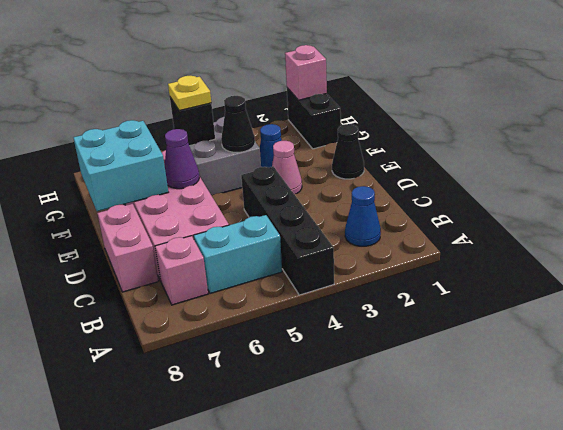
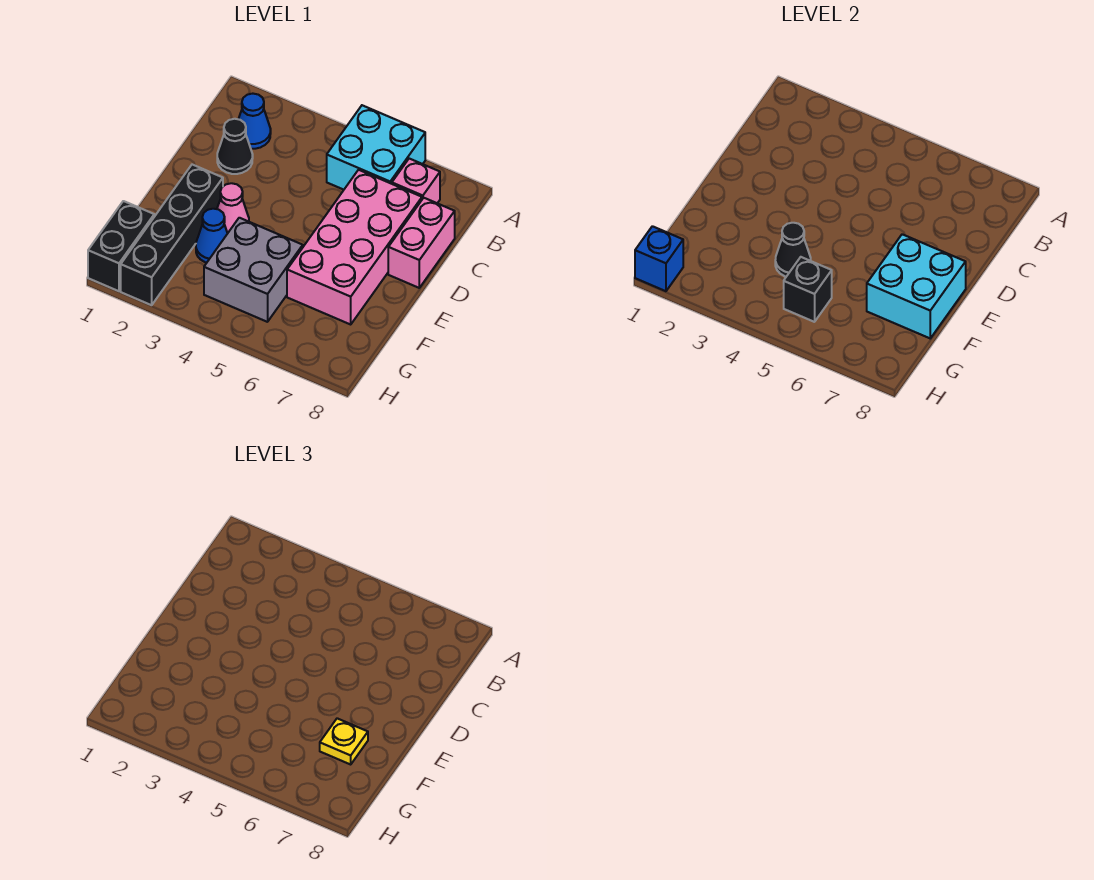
black brick A4:D4 level 1 -> black brick E2:H2 level 1
cyan brick B5:B6 level 1 -> cyan brick A5:B6 level 1
black cone E1 level 1 -> black cone C2 level 1
purple cone E6 level 2 -> none
yellow plate G5 level 3 -> yellow plate F7 level 3
pink brick H1 level 2 -> blue brick H1 level 2

